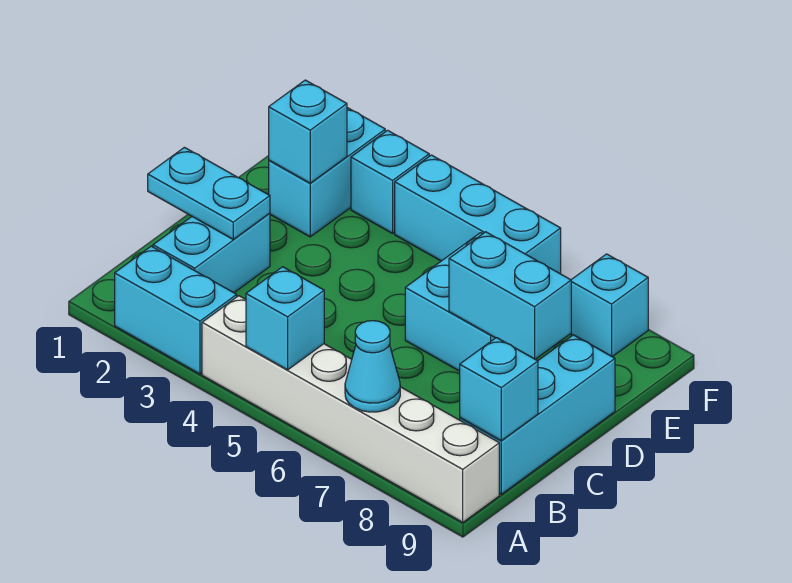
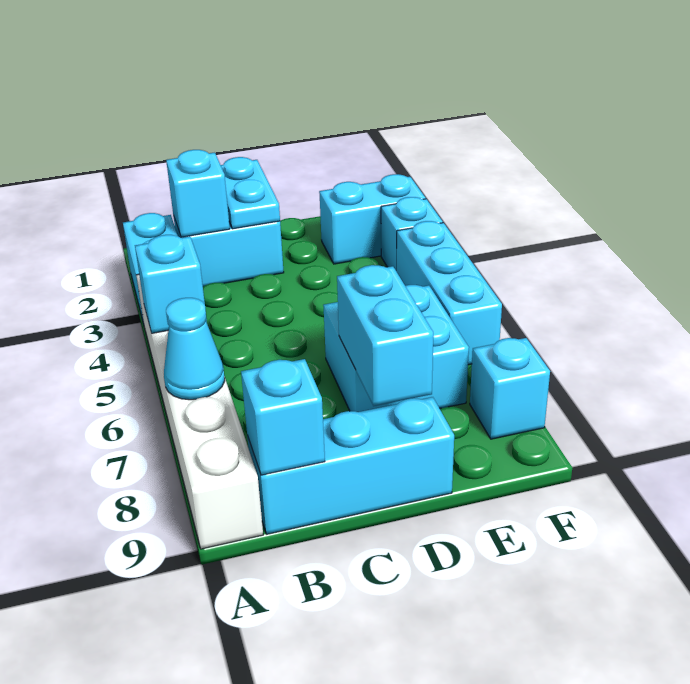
cyan brick E2 level 2 -> cyan brick B2 level 2

